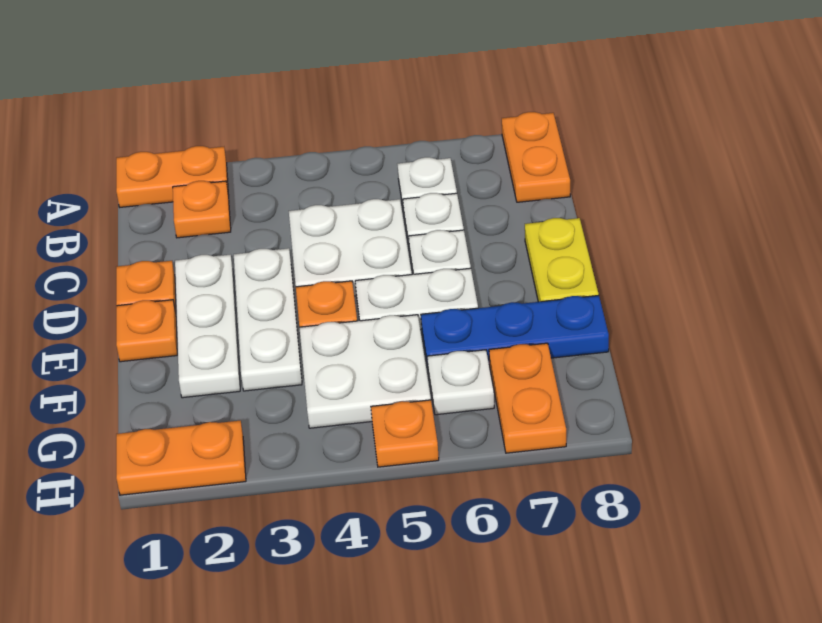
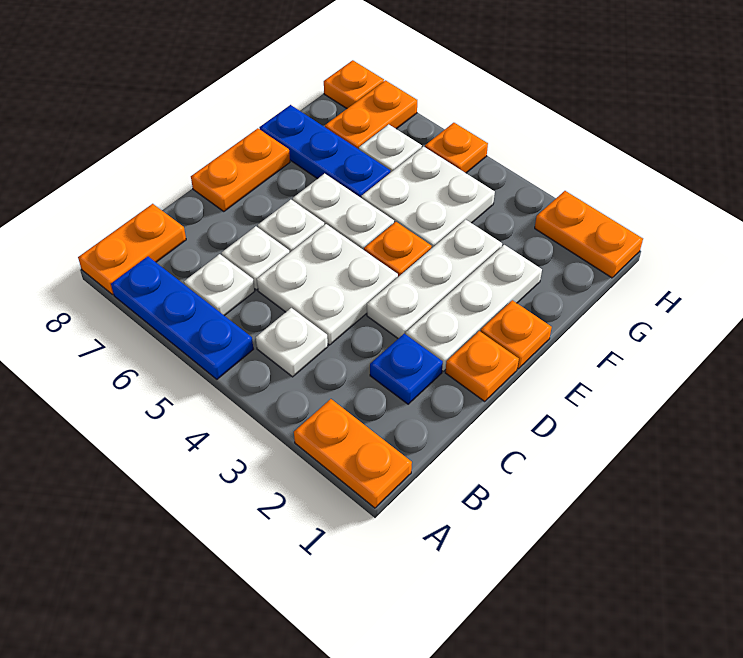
none -> blue plate A5:A7 level 1
orange plate B2 level 1 -> orange plate H8 level 1
none -> white plate B4 level 1
none -> blue plate C2 level 1
yellow plate D8:E8 level 1 -> orange plate D8:E8 level 1

